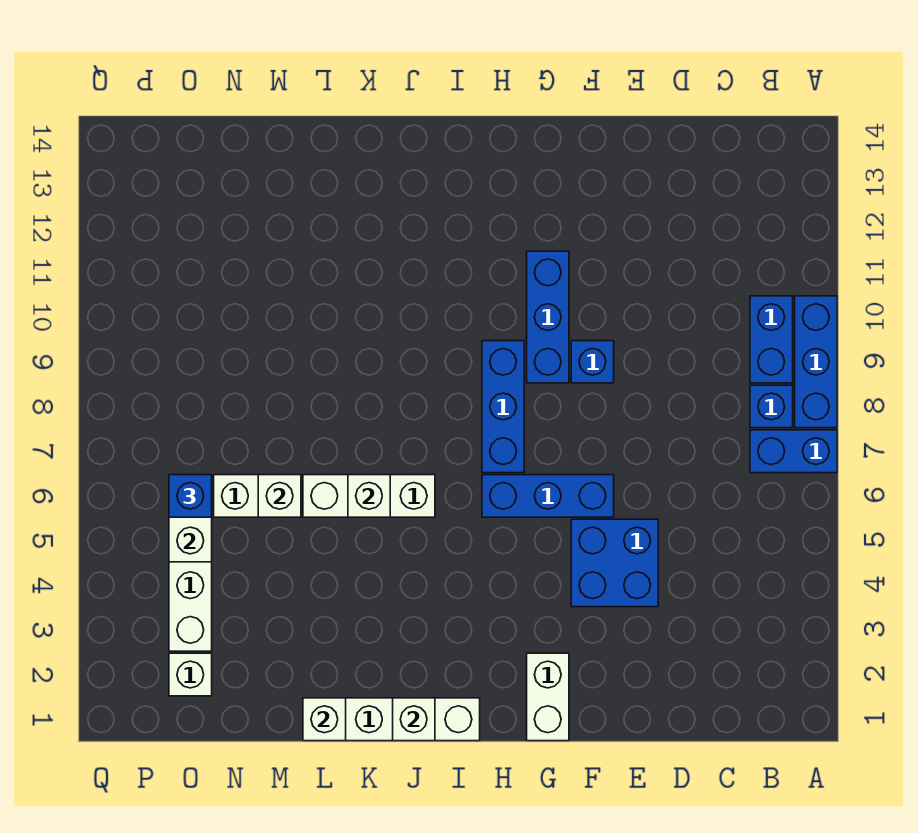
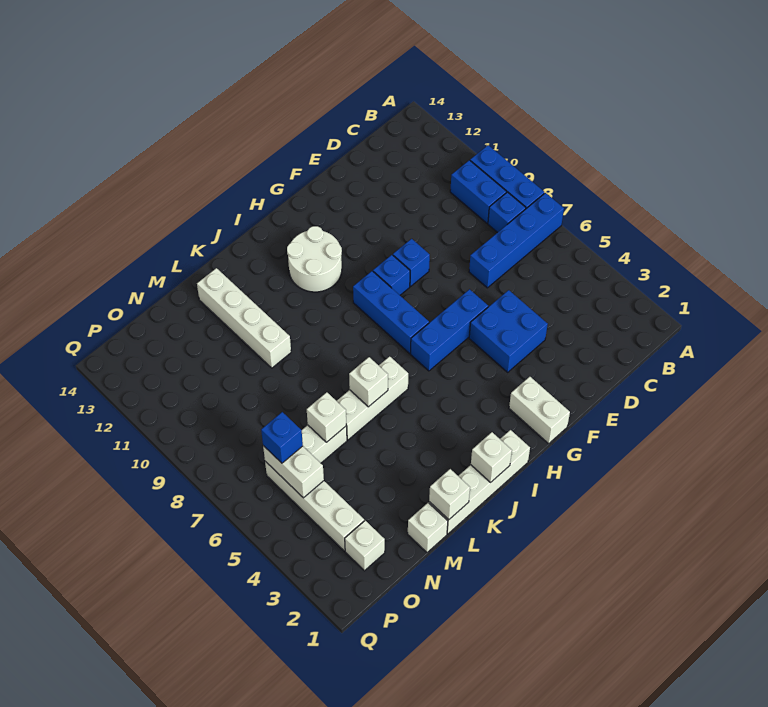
blue brick A7:B7 level 1 -> blue brick A7:D7 level 1
blue brick G9:G11 level 1 -> blue brick G9 level 1
none -> white round brick H11:I12 level 1
none -> white brick L10:L13 level 1
none -> white brick M1 level 1

